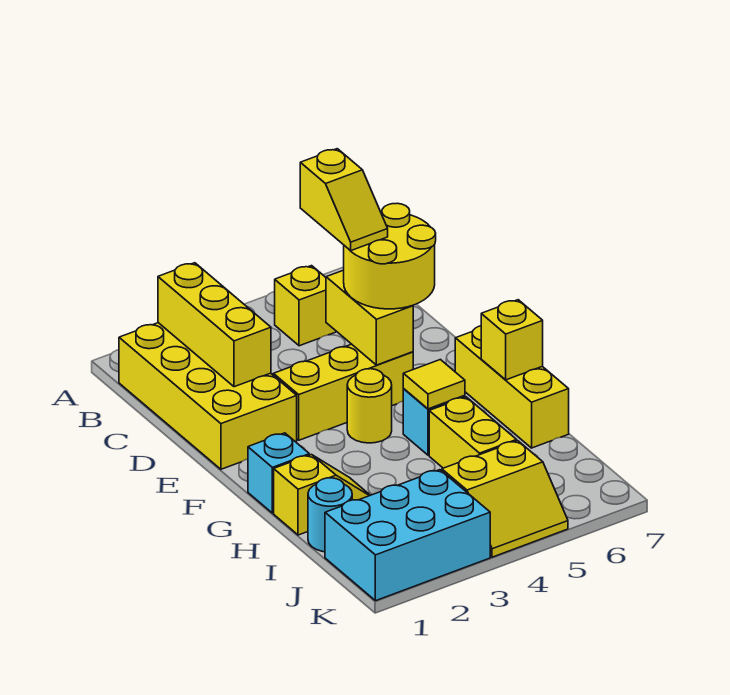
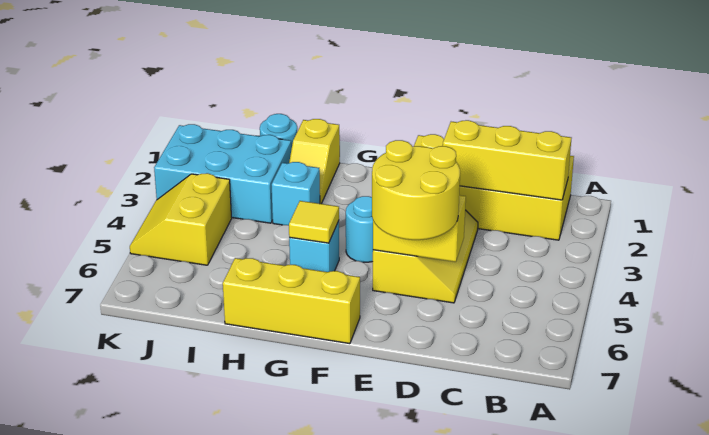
yellow brick B5 level 1 -> none
yellow slope C5:D5 level 4 top C -> none
yellow round brick F4 level 1 -> cyan round brick F4 level 1
cyan brick G1 level 1 -> cyan brick H3 level 1
yellow brick G7 level 2 -> none
yellow brick H5:I5 level 1 -> none
cyan brick J1:K3 level 1 -> cyan brick I2:K3 level 1

